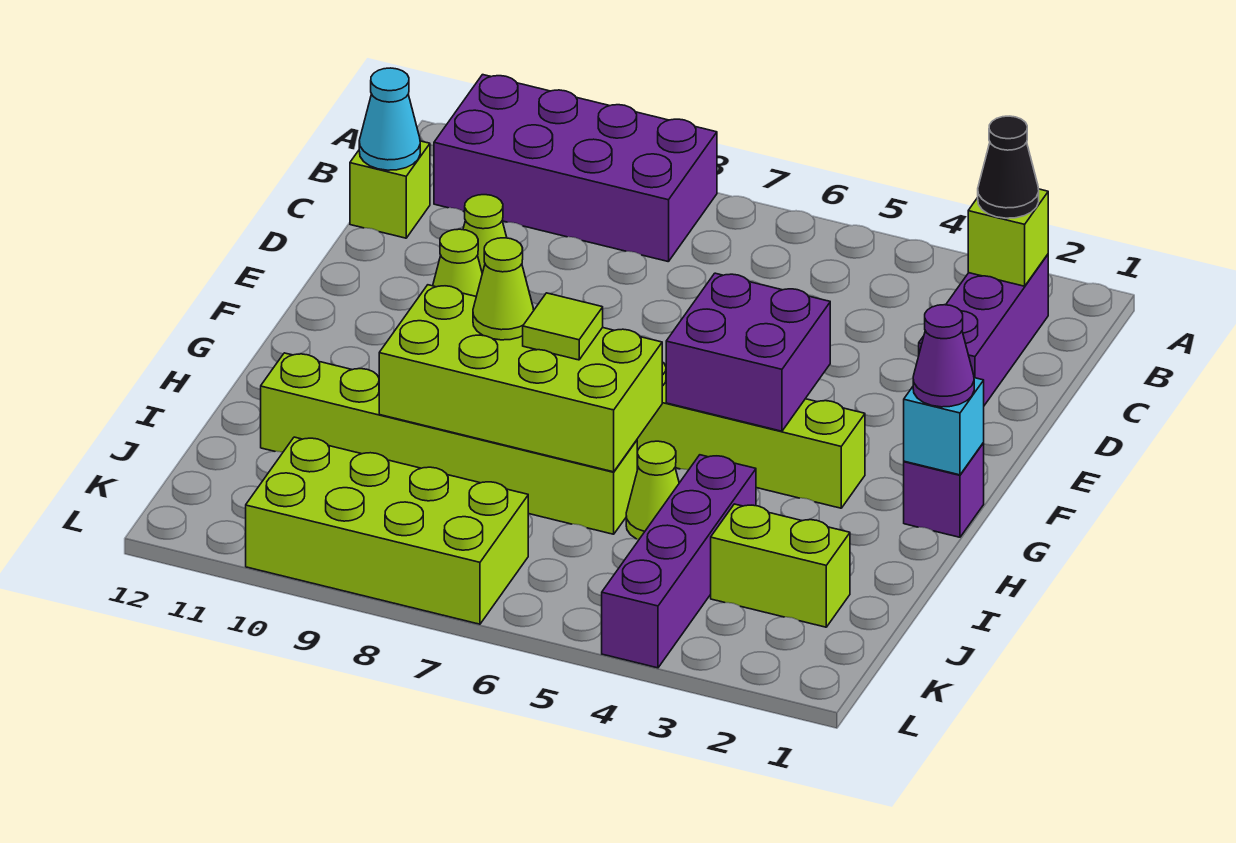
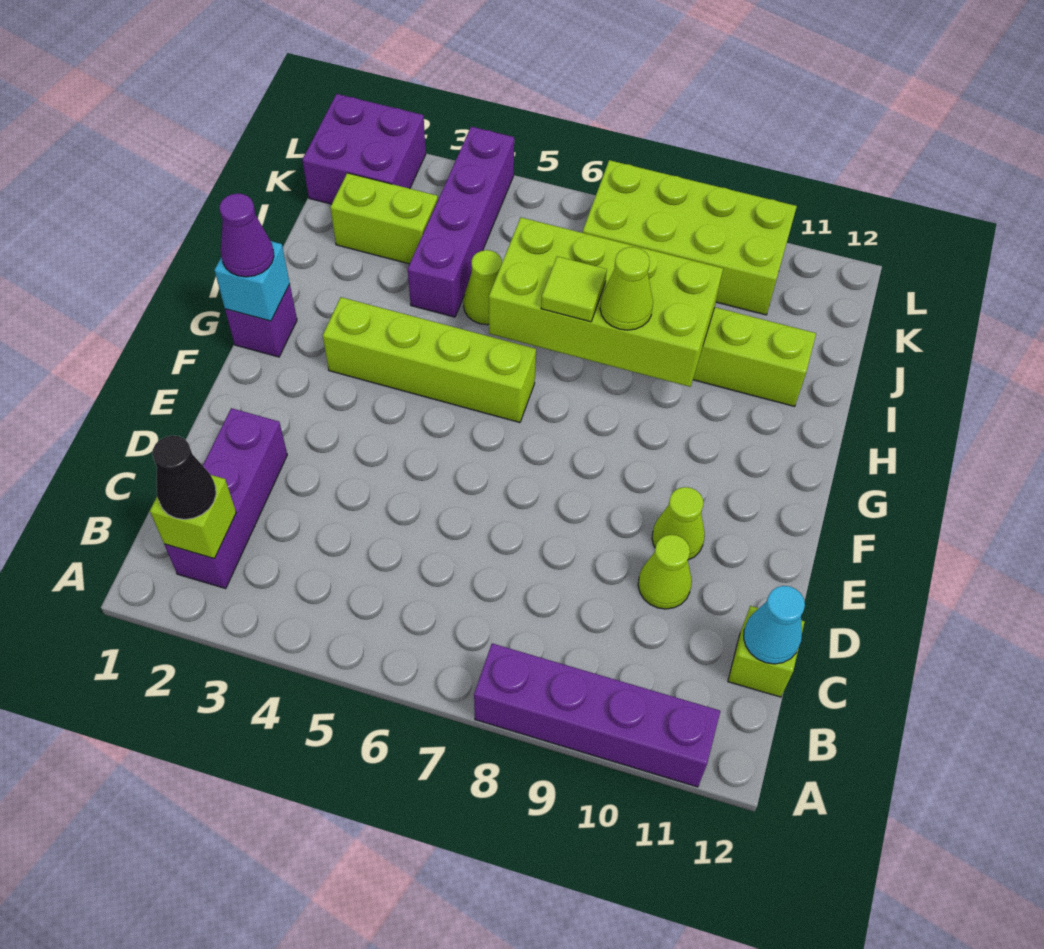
purple brick A8:B11 level 1 -> purple brick A8:A11 level 1
purple brick F4:G5 level 2 -> purple brick K1:L2 level 1

